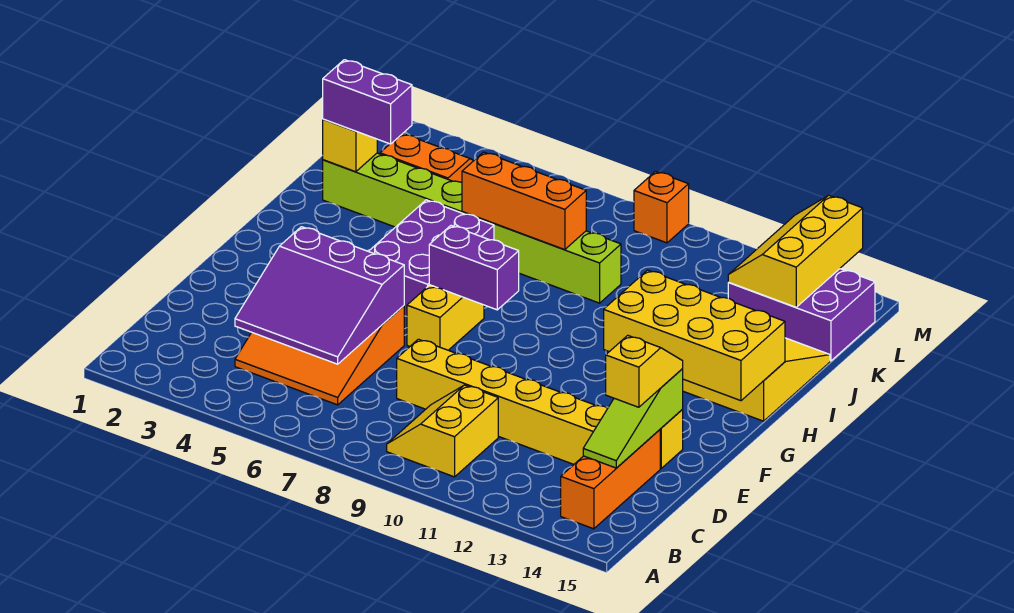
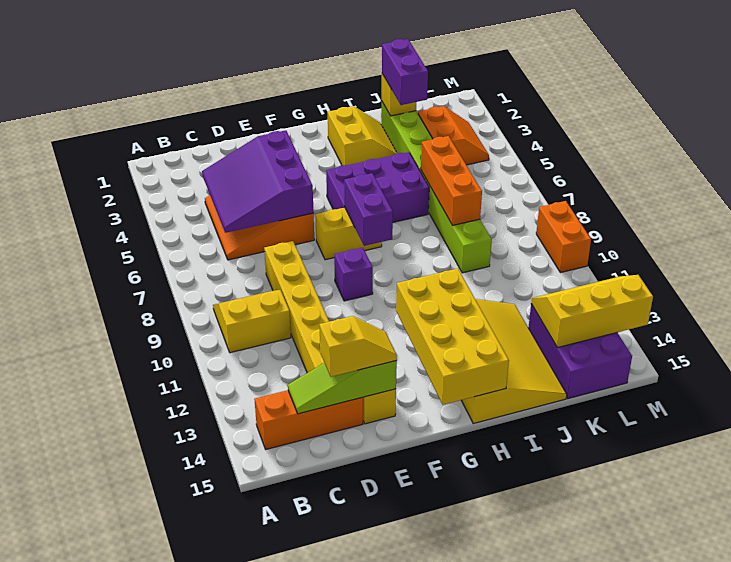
none -> purple brick F9 level 1
none -> yellow slope H2:I3 level 1 top H
orange brick M9 level 1 -> orange brick M9:M10 level 1

